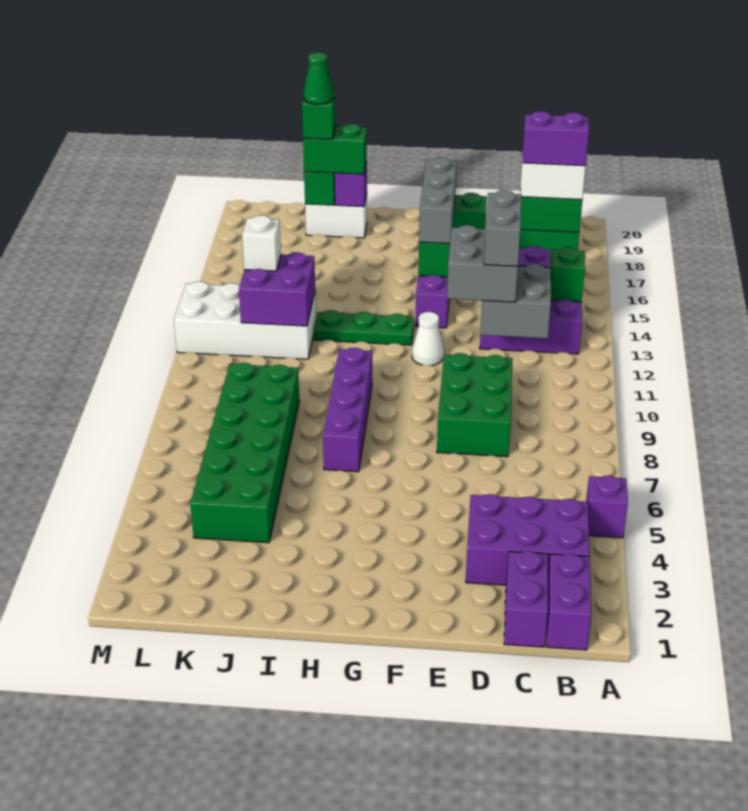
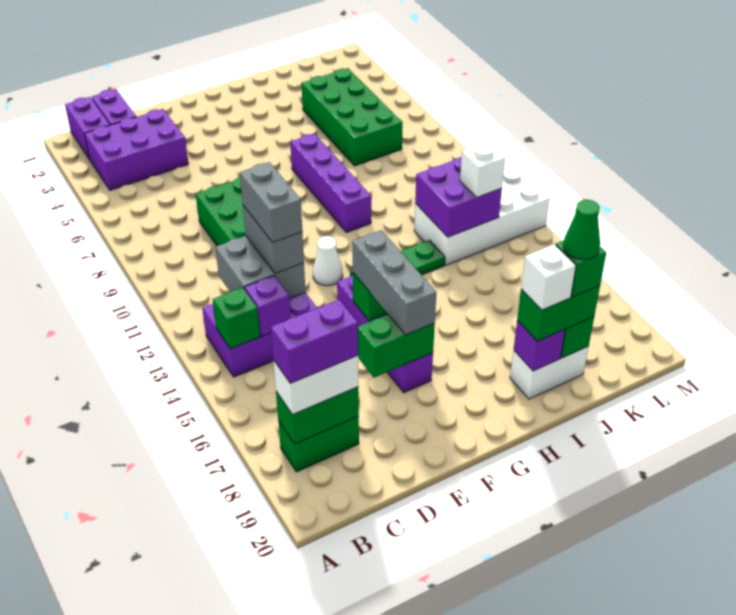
purple brick A5 level 1 -> none
grey brick D12:E13 level 3 -> grey brick D12:D13 level 3
none -> white brick I19 level 4
green brick J4:K9 level 1 -> green brick J4:K7 level 1

